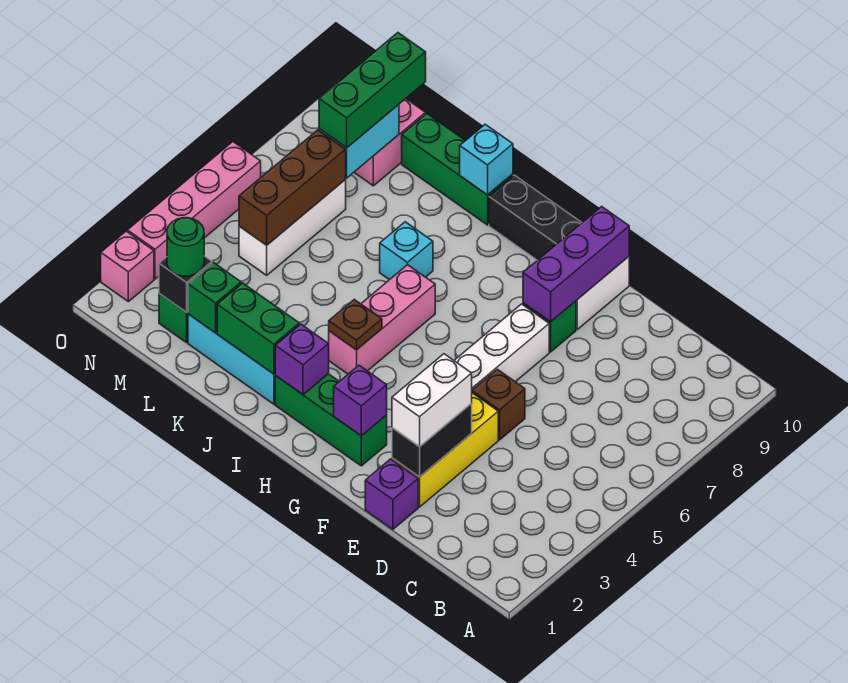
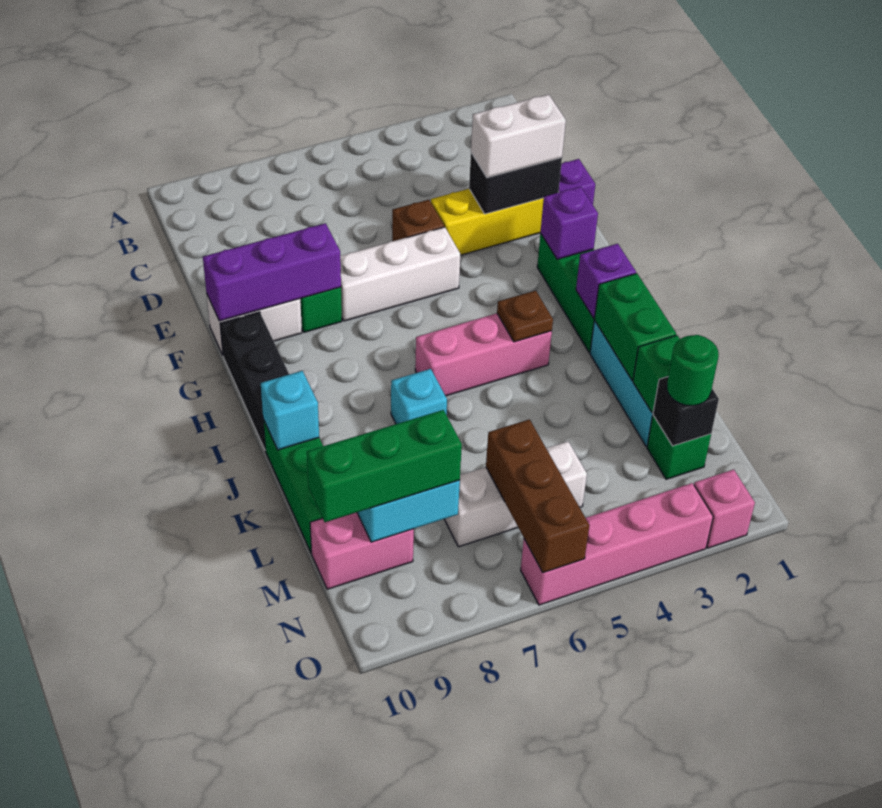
brown brick M5:M7 level 2 -> brown brick M6:O6 level 2

